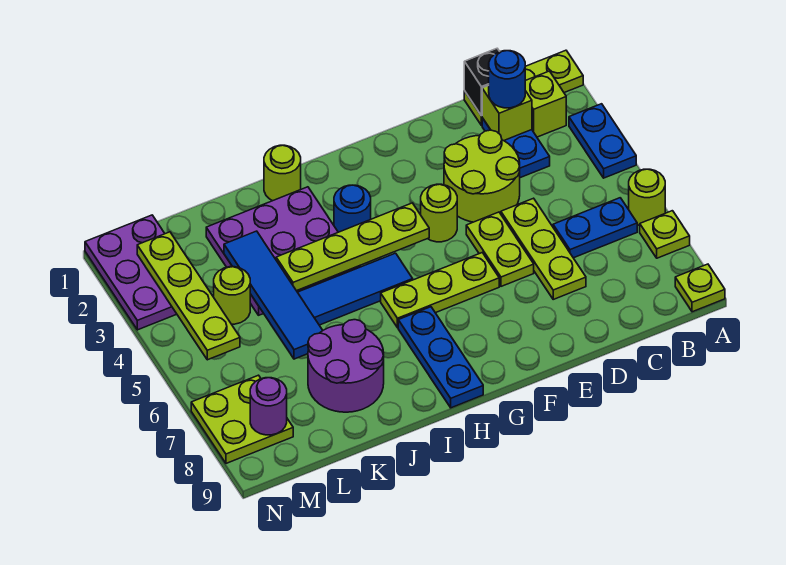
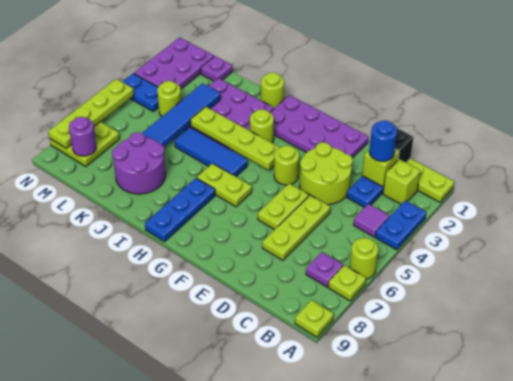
none -> purple tile B4 level 1
blue plate B6:C6 level 1 -> blue plate M4:N4 level 1
none -> purple plate B7 level 1
none -> purple plate E1:H2 level 1
lime plate F6:H6 level 1 -> lime plate G6:H6 level 1
blue round brick H3 level 1 -> lime round brick H3 level 1
none -> purple plate L1 level 1
lime plate M2:M5 level 2 -> lime plate N5:N8 level 2

